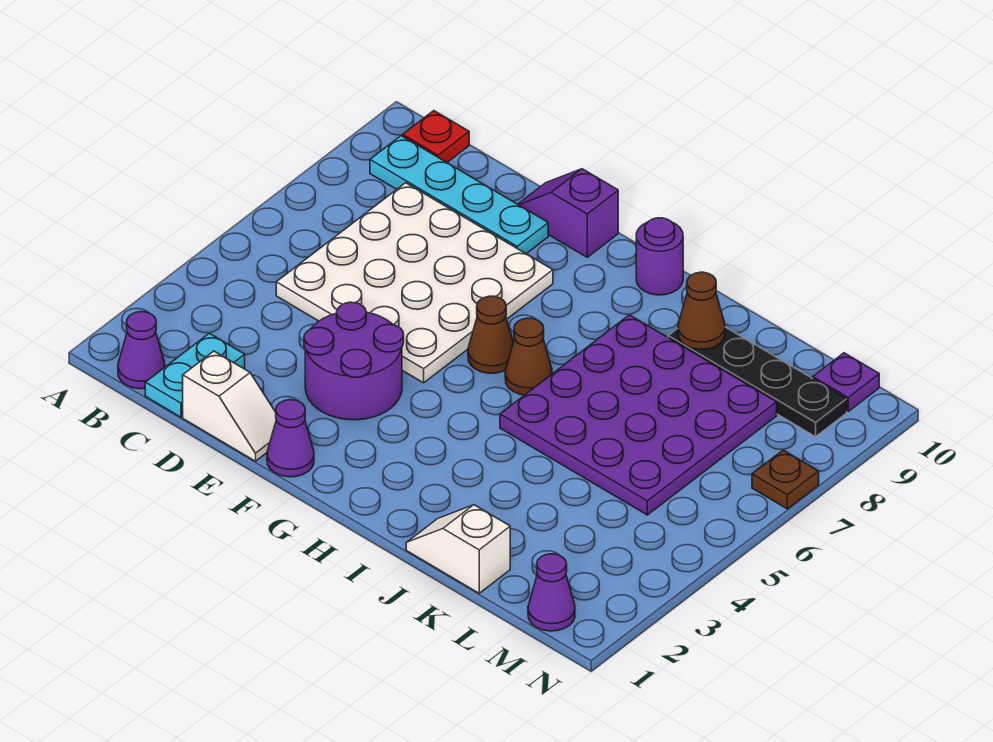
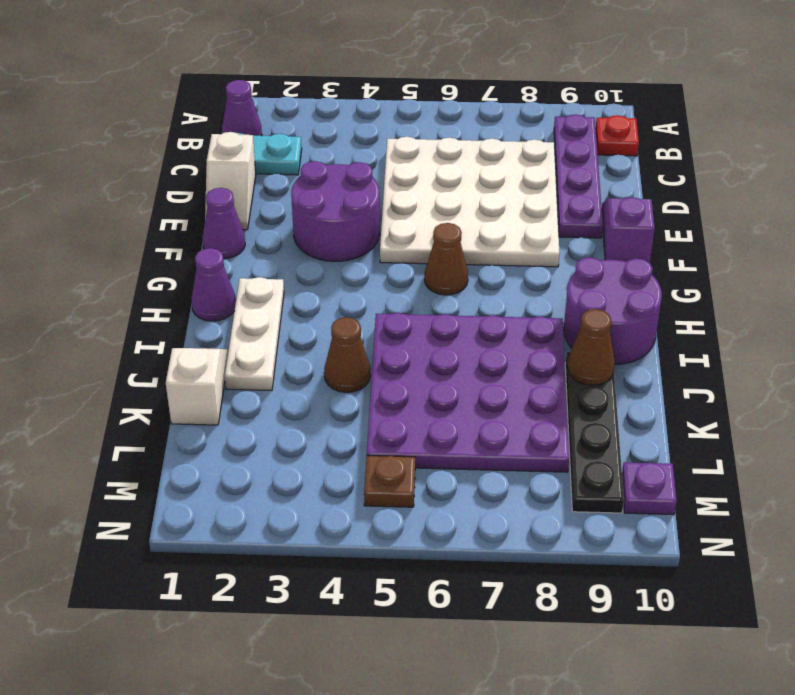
cyan plate B9:E9 level 1 -> purple plate B9:E9 level 1
none -> white plate H2:J2 level 1
brown cone H6 level 1 -> brown cone J4 level 1
purple round brick H10 level 1 -> purple round brick H9:I10 level 1
purple cone M1 level 1 -> purple cone H1 level 1
brown plate N7 level 1 -> brown plate M5 level 1

